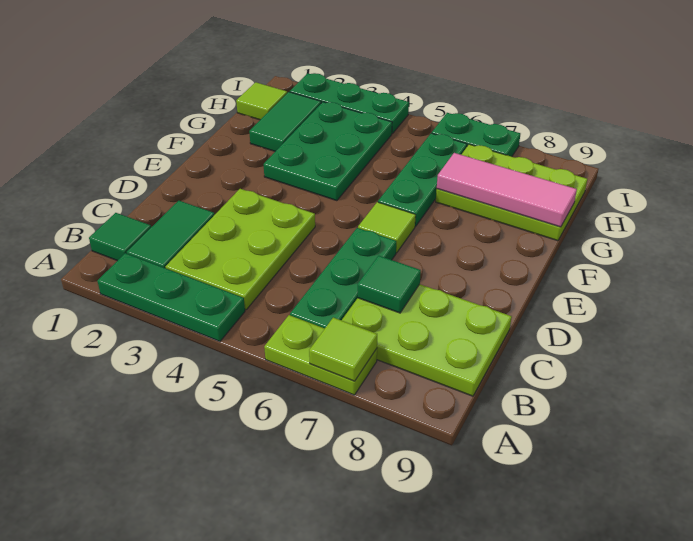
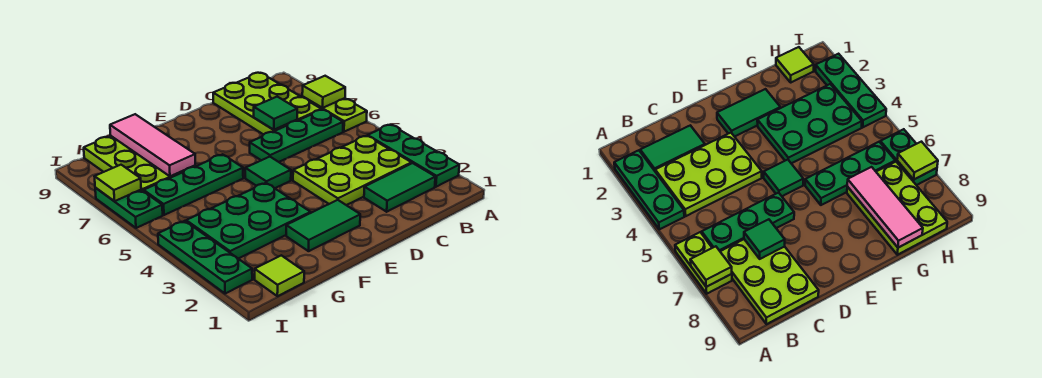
green tile B1 level 1 -> green tile E5 level 1
lime tile E6 level 1 -> lime tile I7 level 2
green tile G2:H2 level 1 -> green tile E2:F2 level 1

